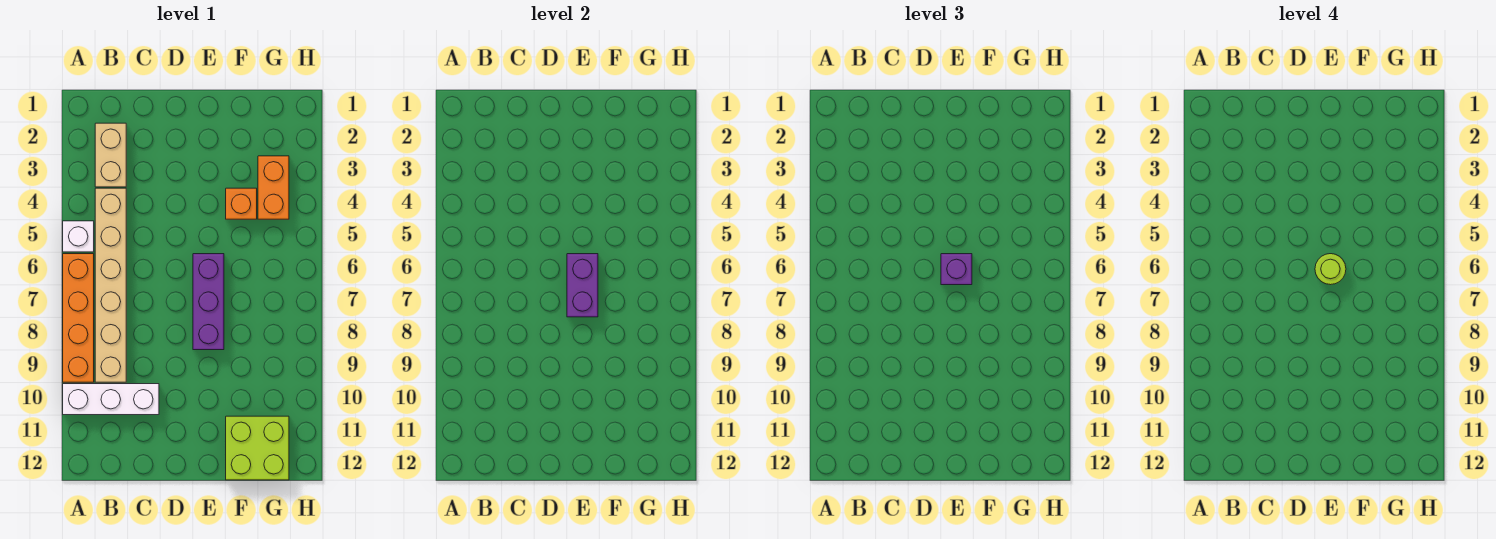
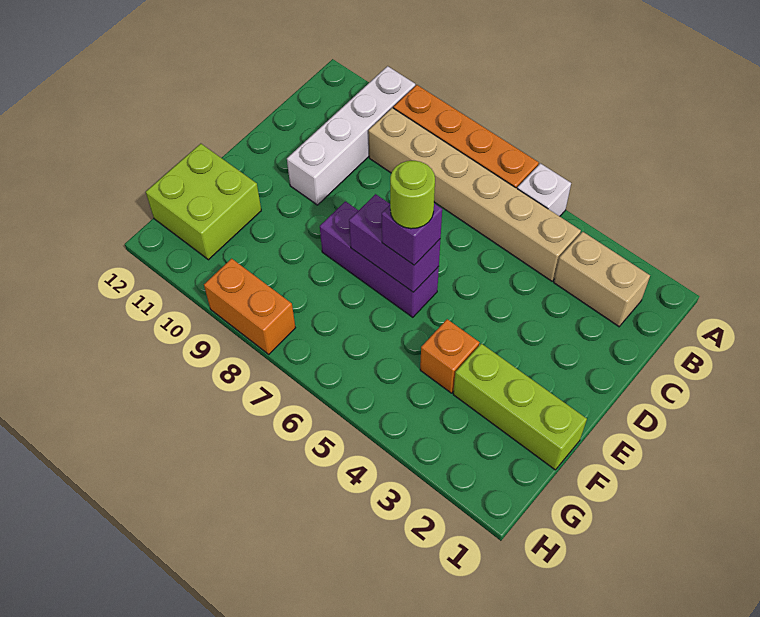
white brick A10:C10 level 1 -> white brick A10:D10 level 1
none -> lime brick F1:F3 level 1
orange brick G3:G4 level 1 -> orange brick H8:H9 level 1

